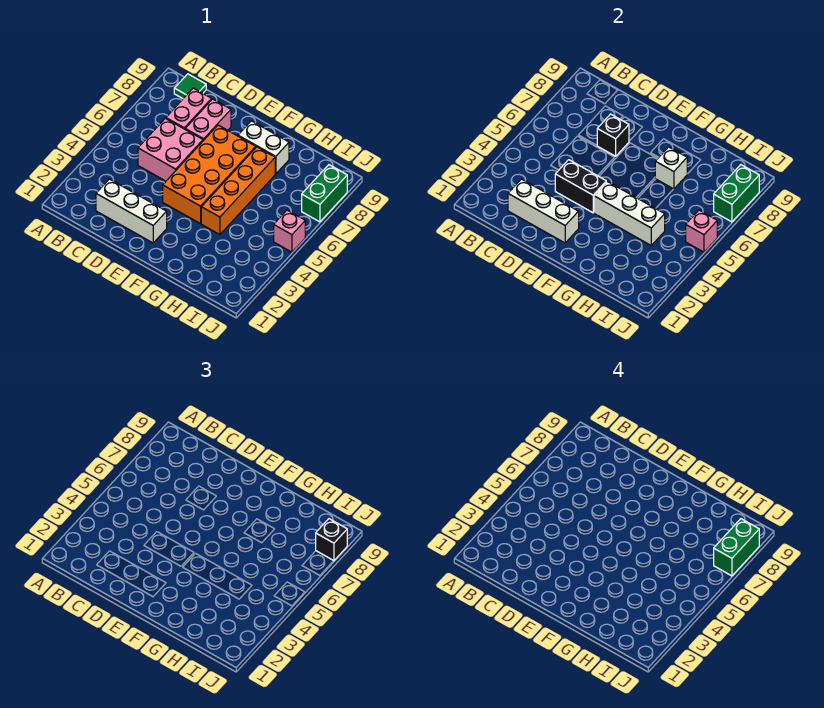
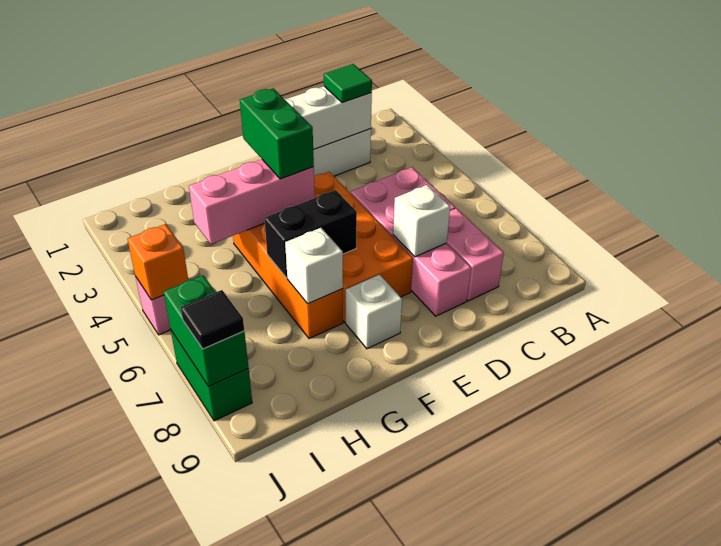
green tile B9 level 1 -> green tile C2 level 3
black brick D4:E4 level 2 -> black brick F6:G6 level 2
black brick D7 level 2 -> white brick D7 level 2
white brick F4:H4 level 2 -> pink brick F4:H4 level 2
white brick F8:G8 level 1 -> white brick F8 level 1
pink brick J5 level 2 -> orange brick J5 level 2
green brick J7:J8 level 4 -> green brick F3:F4 level 3
black brick J8 level 3 -> black tile J8 level 3

